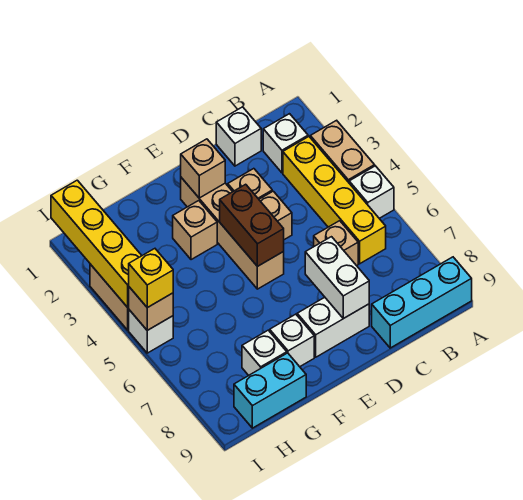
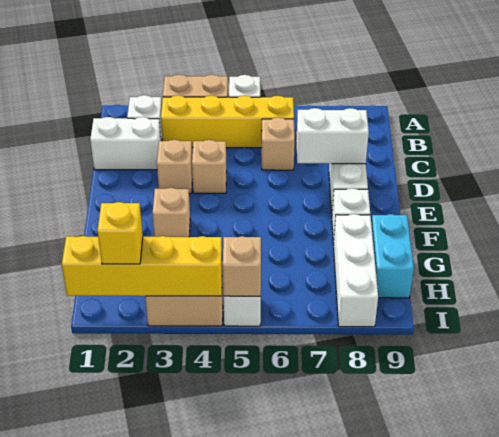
cyan brick A9:C9 level 1 -> none
white brick C1 level 1 -> white brick C1:C2 level 1
tan brick E2:E5 level 1 -> none
tan brick E2 level 2 -> none
brown brick E4:E5 level 2 -> none
white brick G8 level 1 -> white brick G8:I8 level 1
yellow brick I5 level 3 -> yellow brick I2 level 3

